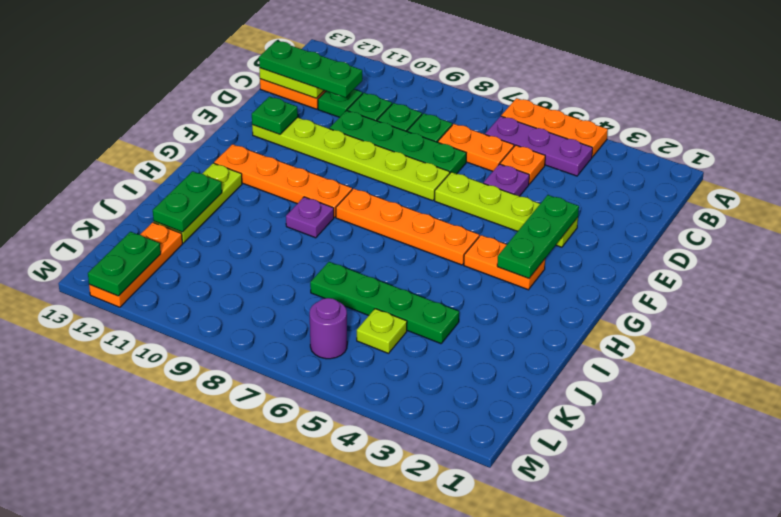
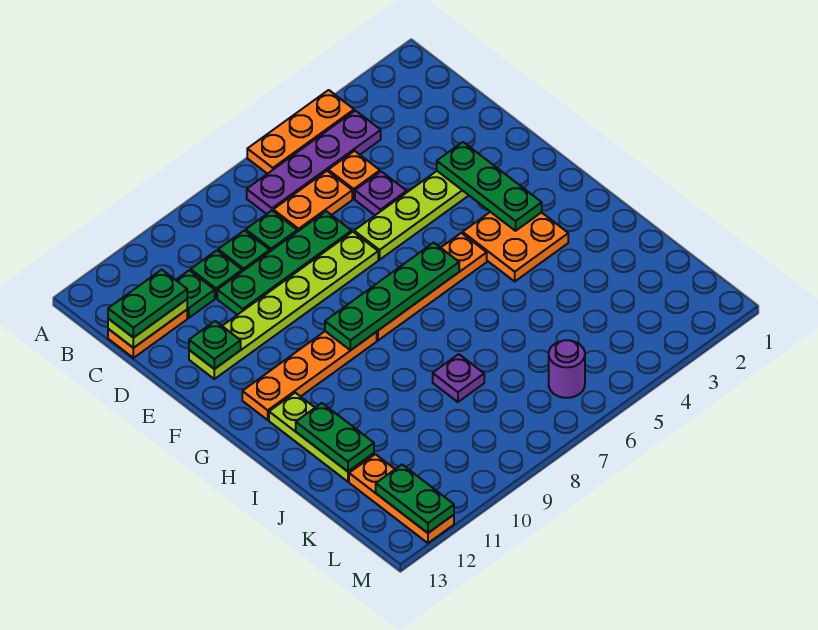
purple plate B4:B6 level 1 -> purple plate B4:B7 level 1
green plate C11:C13 level 3 -> green plate C12:C13 level 3
orange plate G3:G4 level 1 -> orange plate G3:H4 level 1
purple plate H9 level 1 -> purple plate J8 level 1
green plate J4:J7 level 1 -> green plate G6:G9 level 2
lime plate K5 level 1 -> none

